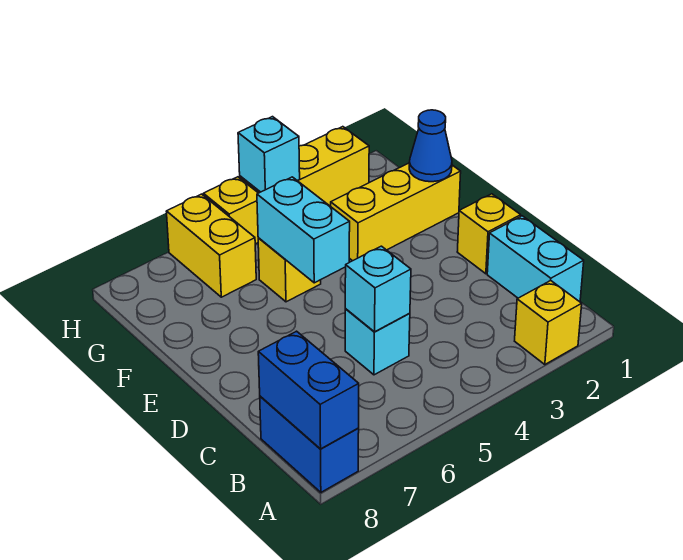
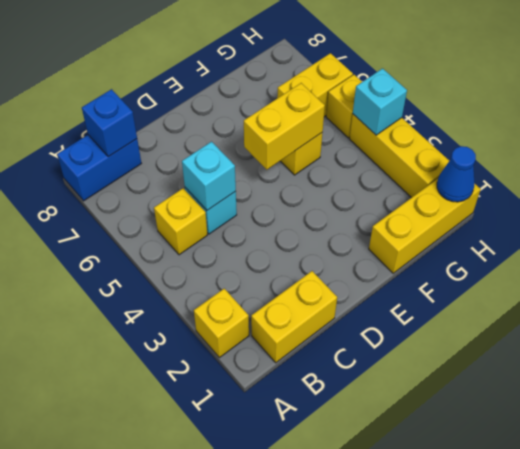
blue brick A8:B8 level 2 -> blue brick B8 level 2
cyan brick B1:C1 level 1 -> yellow brick B1:C1 level 1
yellow brick D1 level 1 -> yellow brick B5 level 1
cyan brick E5:F5 level 2 -> yellow brick E5:F5 level 2
yellow brick F1:F3 level 1 -> yellow brick F1:H1 level 1
blue cone F1 level 2 -> blue cone H1 level 2

